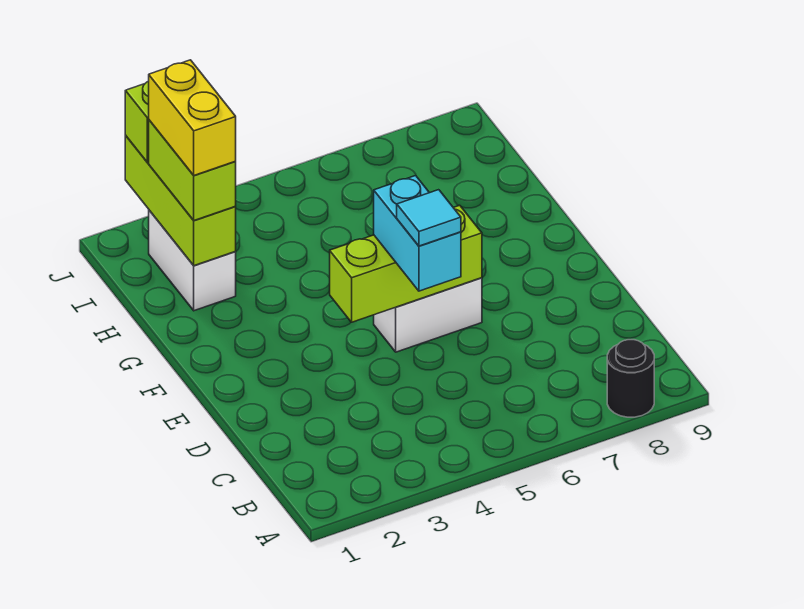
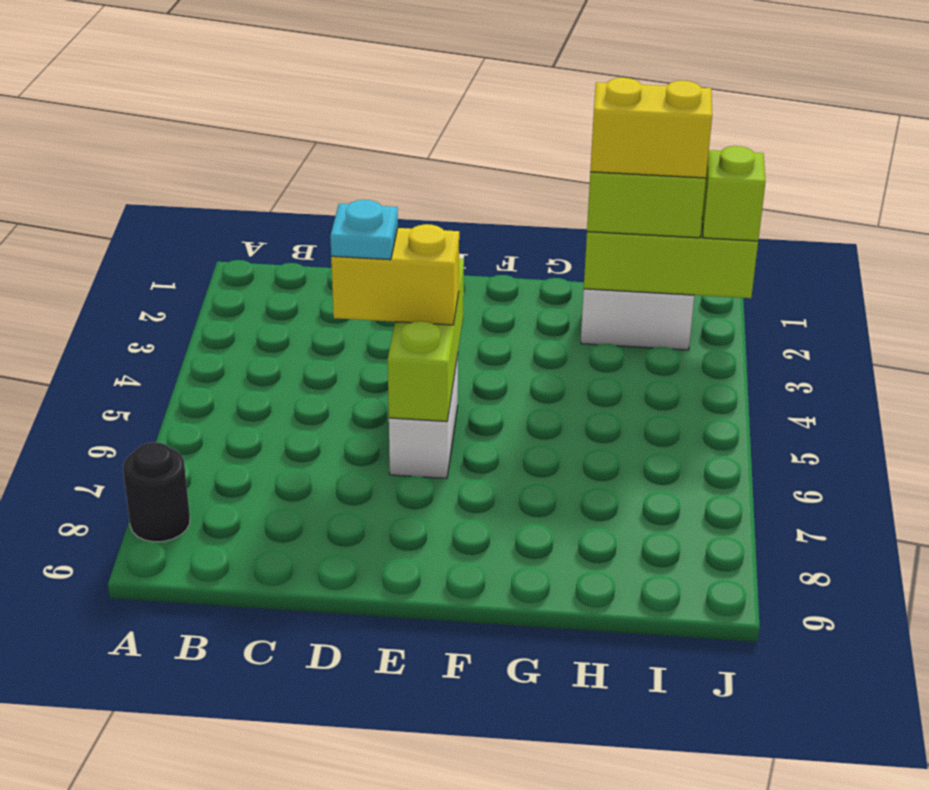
cyan brick D5:E5 level 3 -> yellow brick D5:E5 level 3
cyan tile D5 level 4 -> cyan plate D5 level 4

